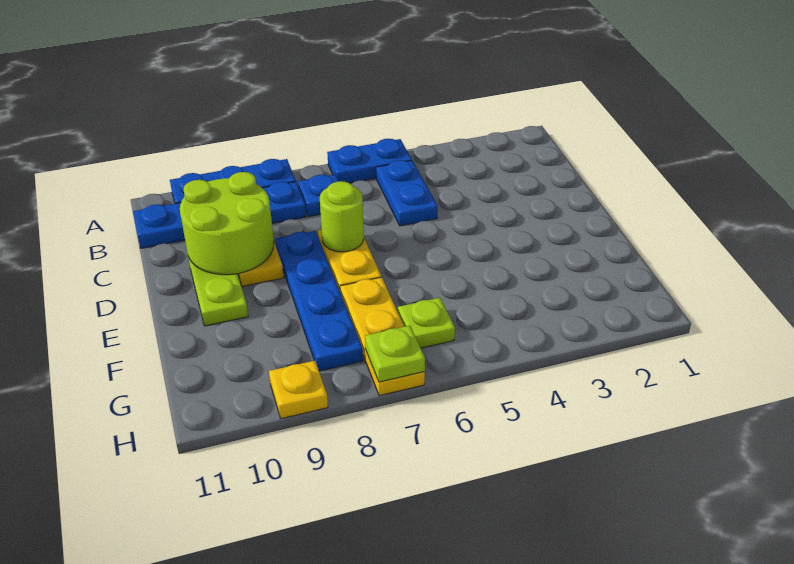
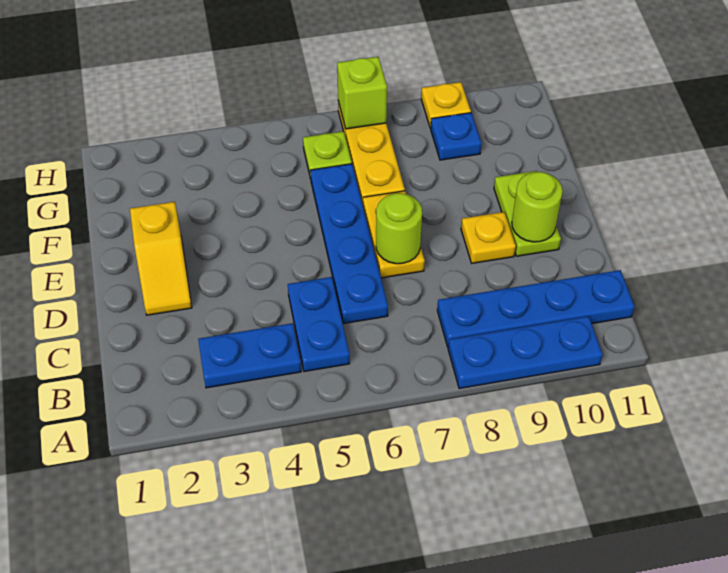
blue plate A5:A6 level 1 -> blue plate B3:B4 level 1
blue plate B7 level 1 -> blue plate G9 level 1
lime round brick C9:D10 level 2 -> lime round brick D10 level 2
none -> yellow slope D2:E2 level 1 top E
blue plate D8:G8 level 1 -> blue plate C6:F6 level 1
lime plate H7 level 2 -> lime brick H7 level 2

